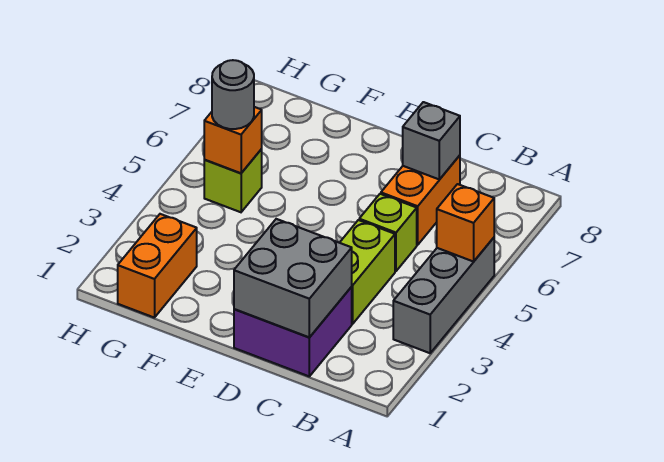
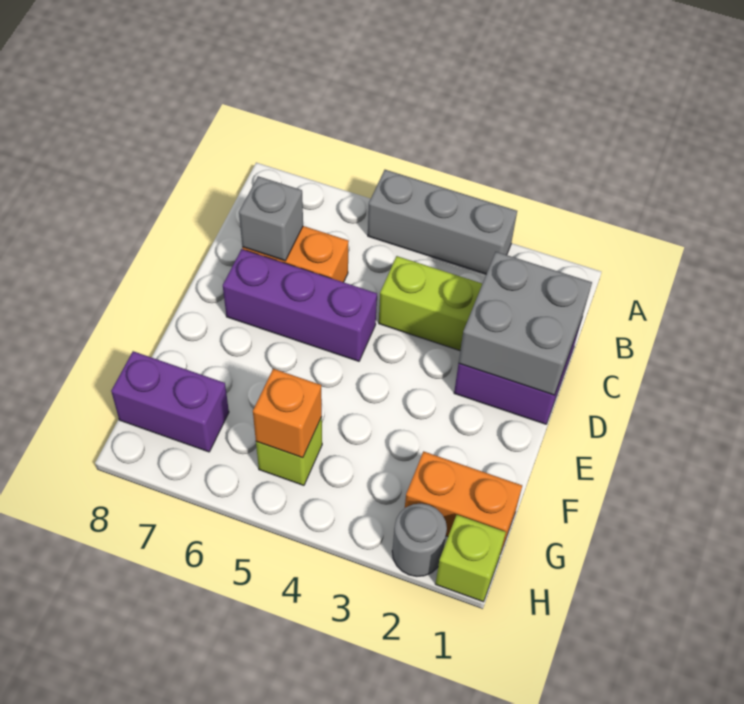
orange brick A5 level 2 -> none
lime brick C5 level 1 -> lime brick H1 level 1
none -> purple brick D5:D7 level 1
grey round brick G5 level 3 -> grey round brick H2 level 1
none -> purple brick G7:G8 level 1

